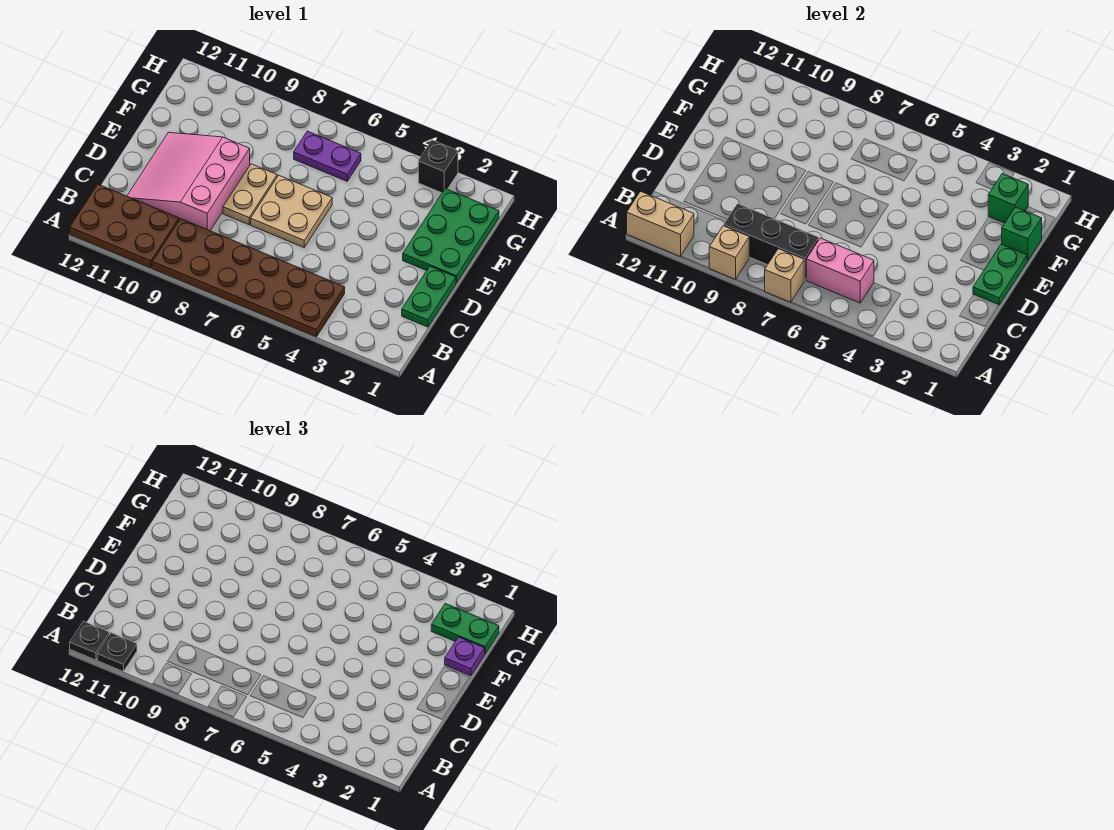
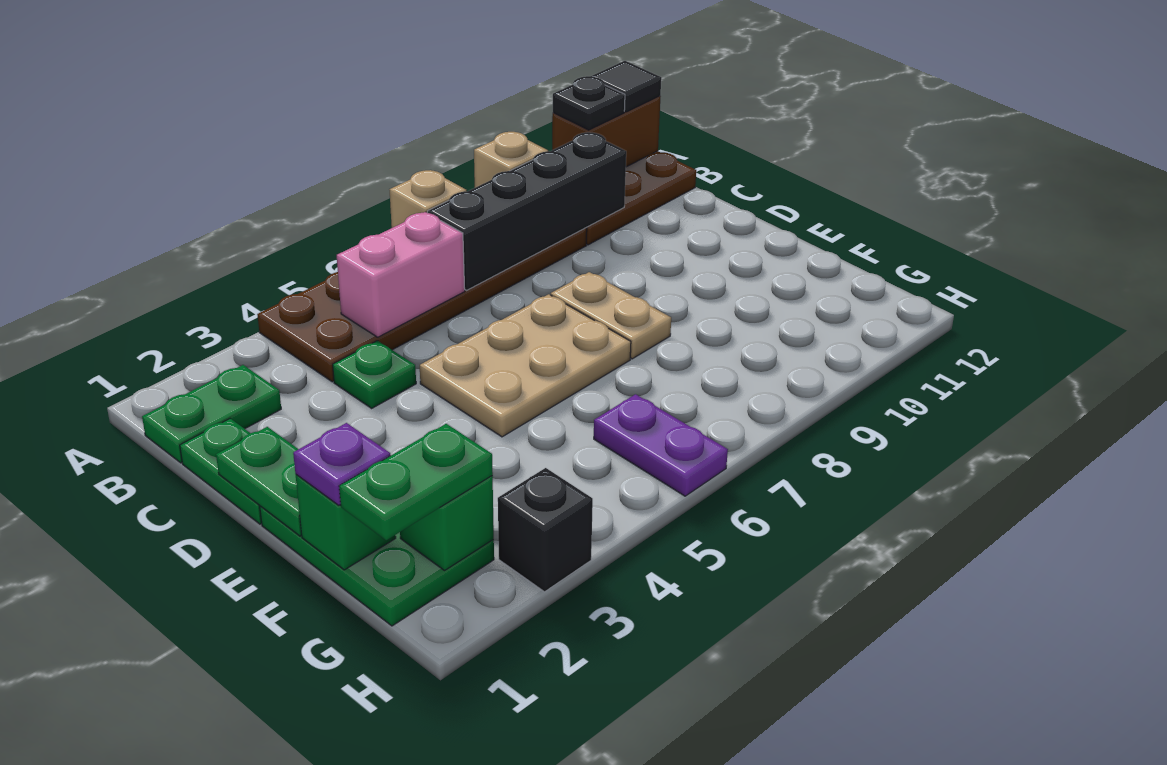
tan brick A11:A12 level 2 -> brown brick A11:A12 level 2
black plate A12 level 3 -> black tile A12 level 3
none -> green plate B1:B2 level 1
black brick B7:B9 level 2 -> black brick B7:B10 level 2
none -> green plate C4 level 1
pink slope C9:E11 level 1 top 9 -> none
tan plate D6:E7 level 1 -> tan plate D5:E7 level 1
purple plate G6:G7 level 1 -> purple plate G6:H6 level 1

